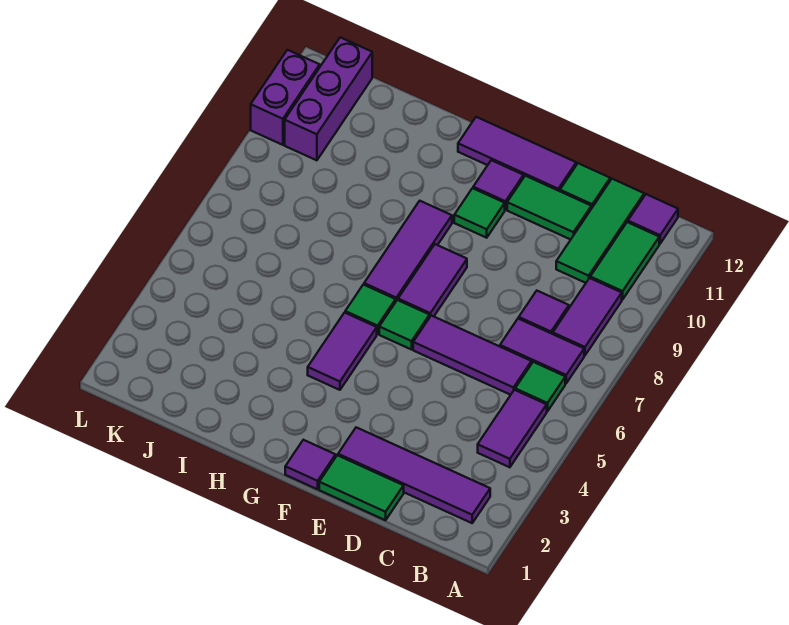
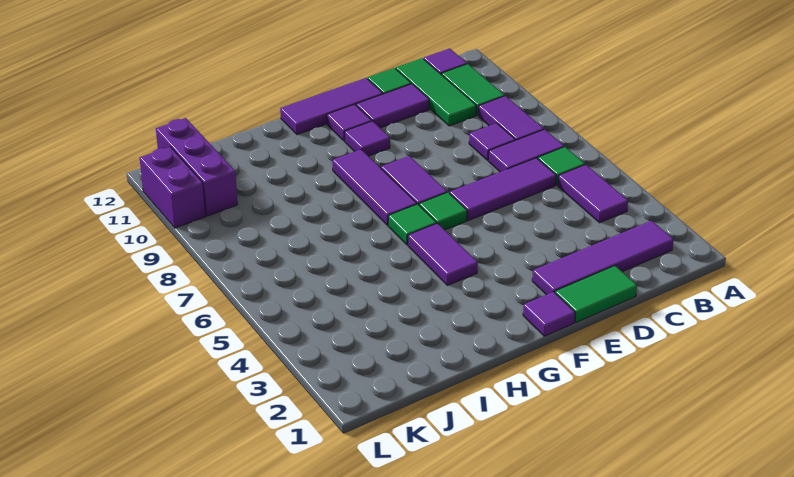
green tile D11:E11 level 1 -> purple tile D11:E11 level 1
green tile F10 level 1 -> purple tile F10 level 1

